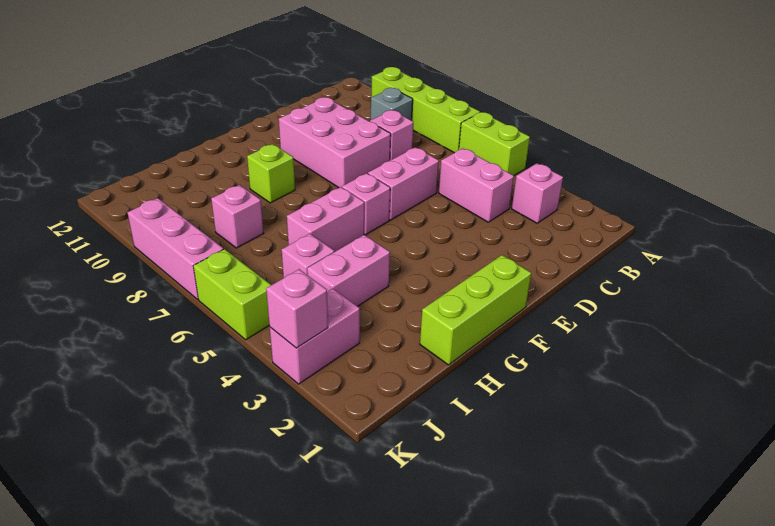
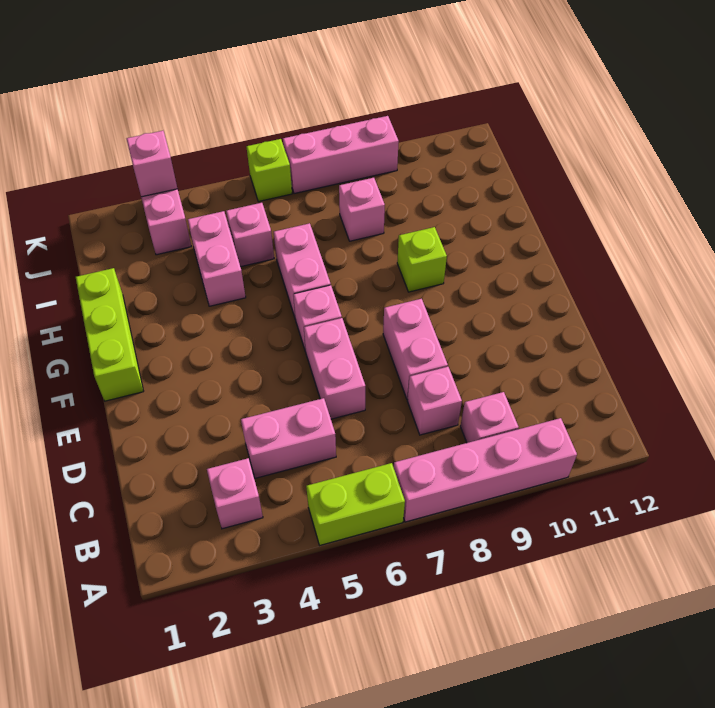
lime brick A7:A10 level 1 -> pink brick A7:A10 level 1
grey brick B9 level 1 -> pink brick B9 level 1
pink brick D8:E10 level 1 -> pink brick D8:E8 level 1
lime brick K5:K6 level 1 -> lime brick K6 level 1

